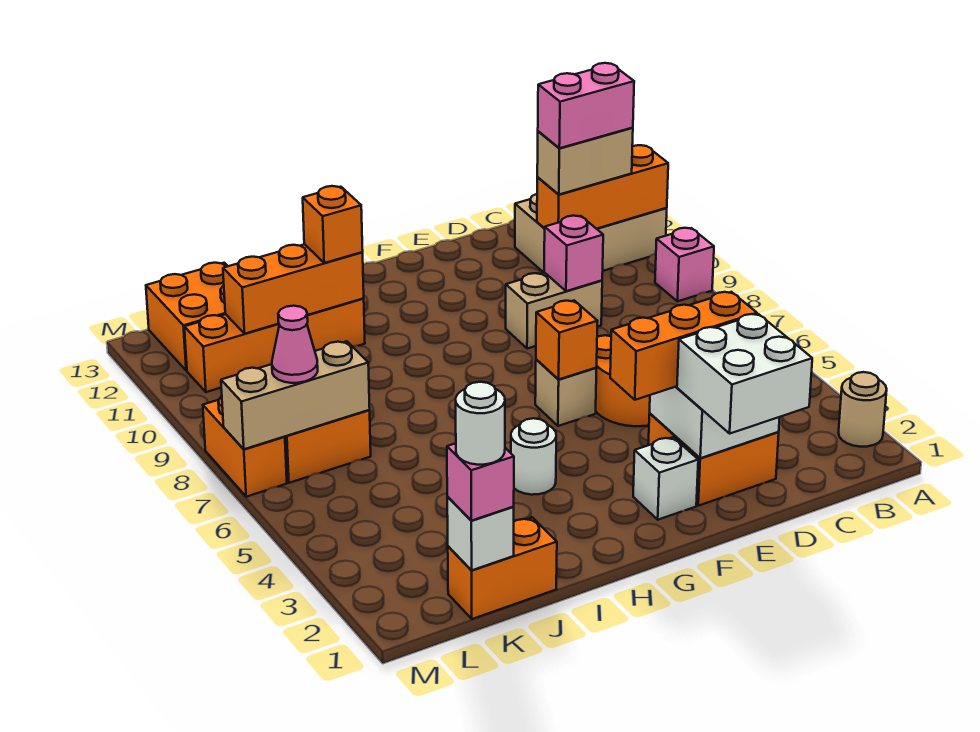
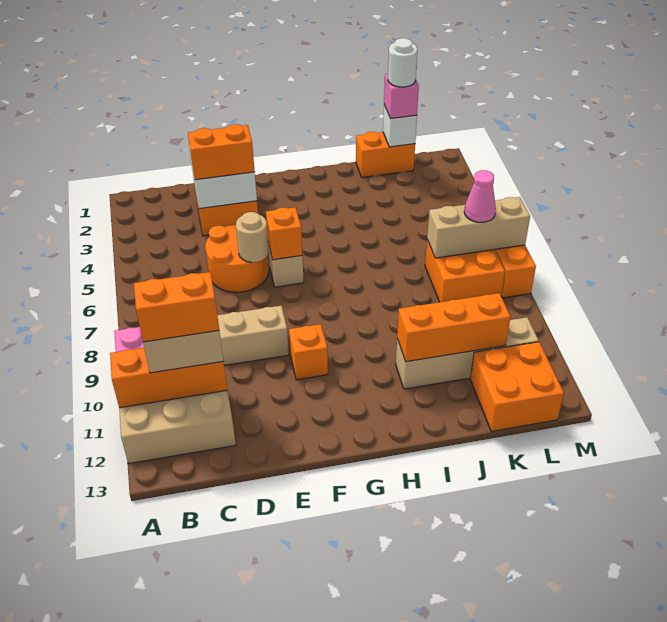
tan round brick A2 level 1 -> tan round brick E6 level 2
pink brick B11:C11 level 4 -> orange brick B11:C11 level 4
white brick D1:E2 level 3 -> none
orange brick D3:F3 level 3 -> orange brick D3:E3 level 3
pink brick D9 level 2 -> none
white brick F2 level 1 -> none
white round brick H4 level 1 -> none
orange brick I11:L11 level 1 -> tan brick I11:L11 level 1
orange brick I11 level 3 -> orange brick F10 level 1

